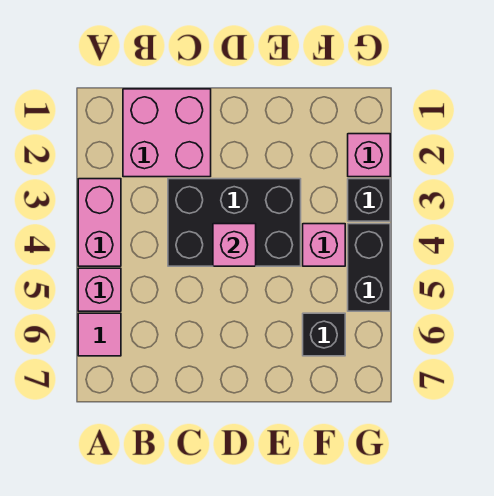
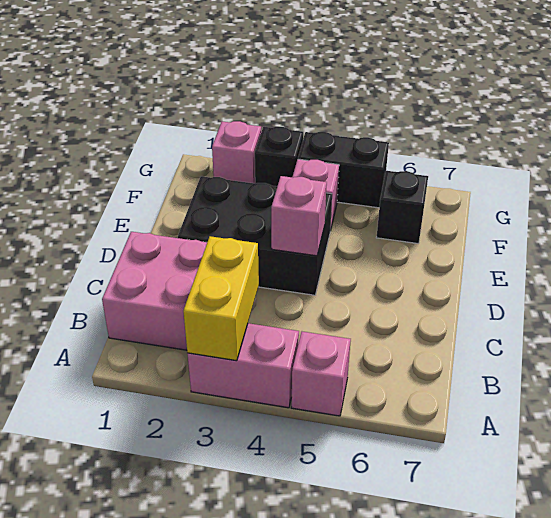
none -> yellow brick A3:B3 level 2
pink tile A6 level 1 -> none
black brick C3:E4 level 1 -> black brick D2:E4 level 1

